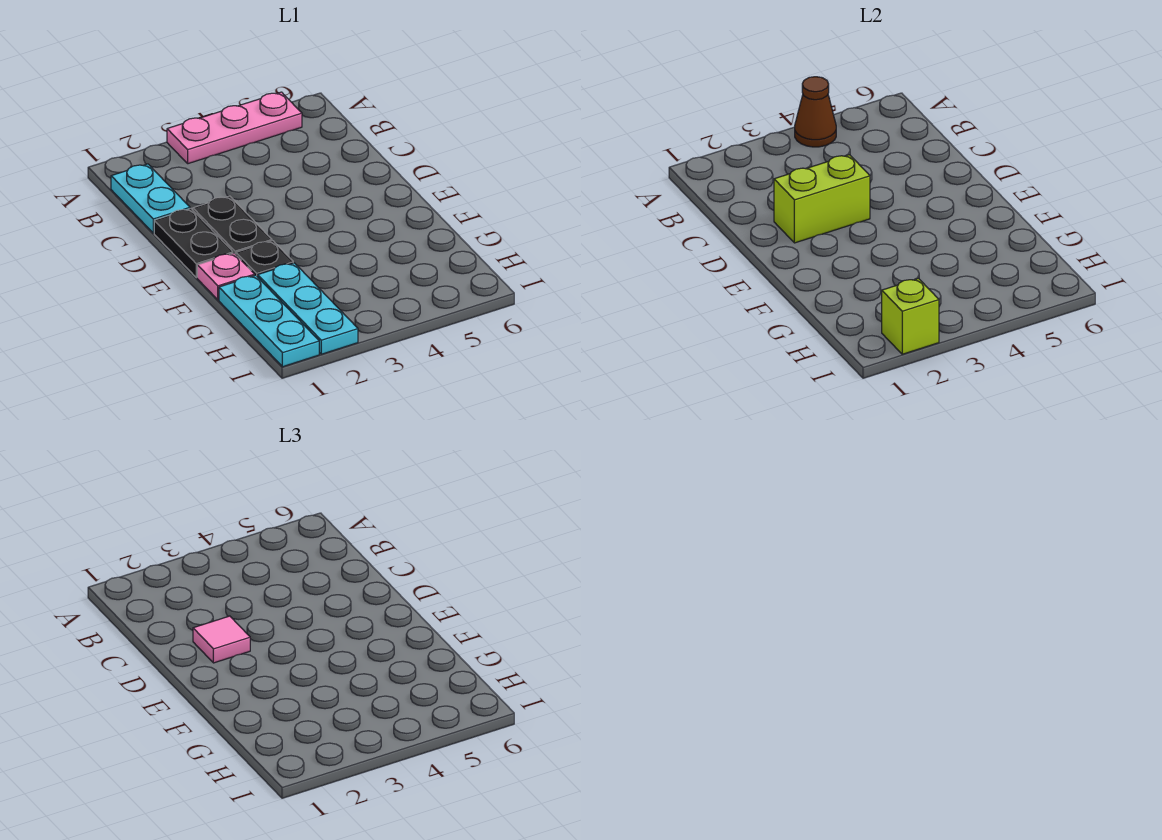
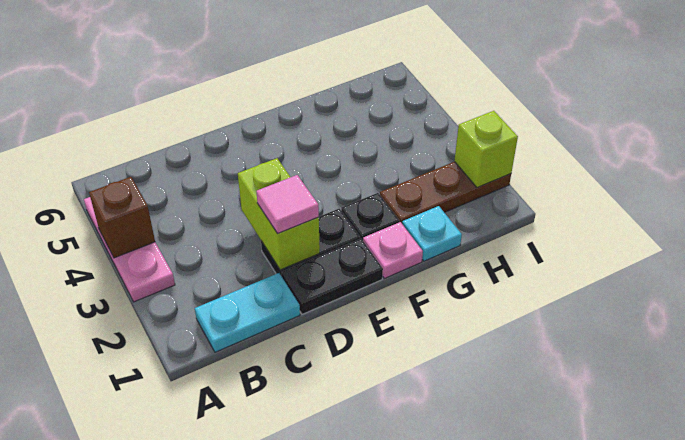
brown cone A4 level 2 -> brown brick A4 level 2
cyan plate G1:I1 level 1 -> cyan plate G1 level 1
cyan plate G2:I2 level 1 -> brown plate G2:I2 level 1

